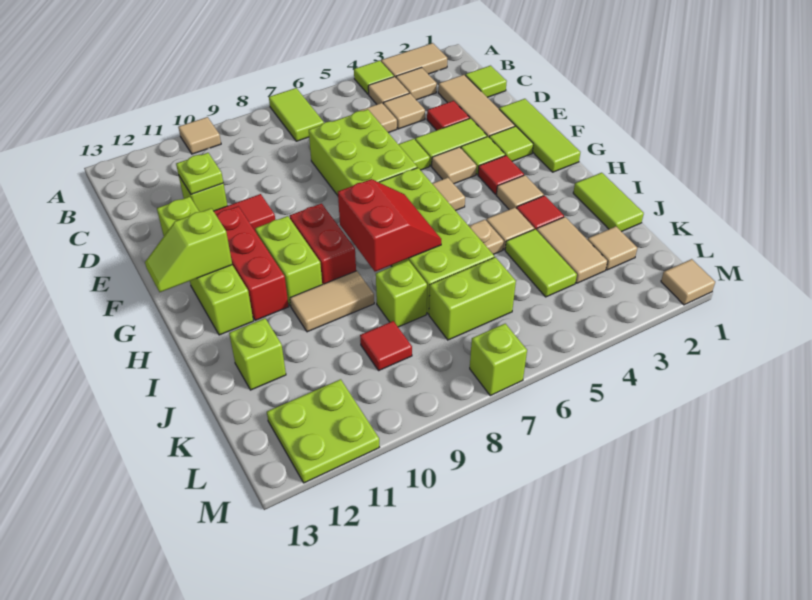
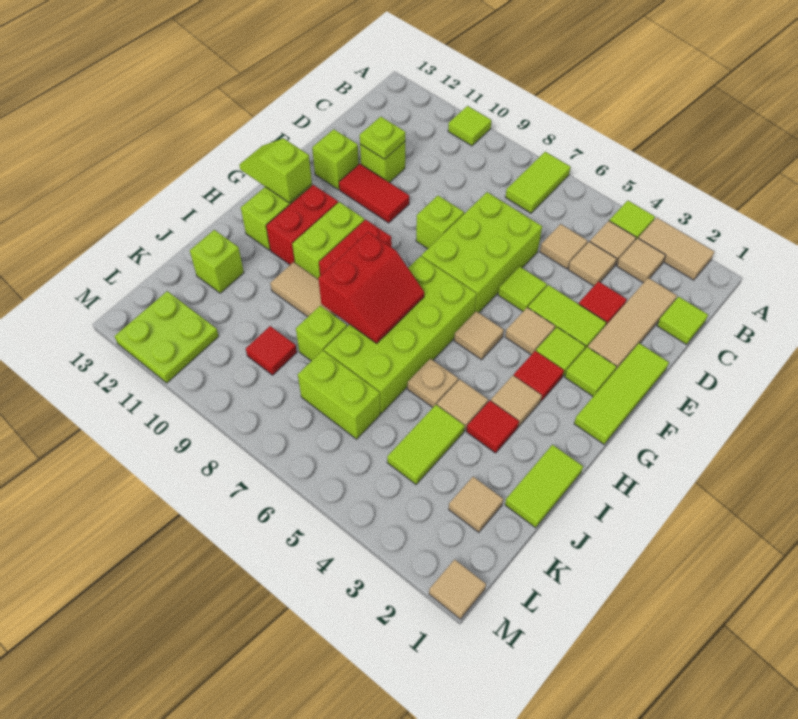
tan tile A10 level 1 -> lime tile A10 level 1
red brick F11:H11 level 1 -> red brick G11:H11 level 1
tan tile J3:K3 level 1 -> none
lime brick M7 level 1 -> lime brick E8 level 1

